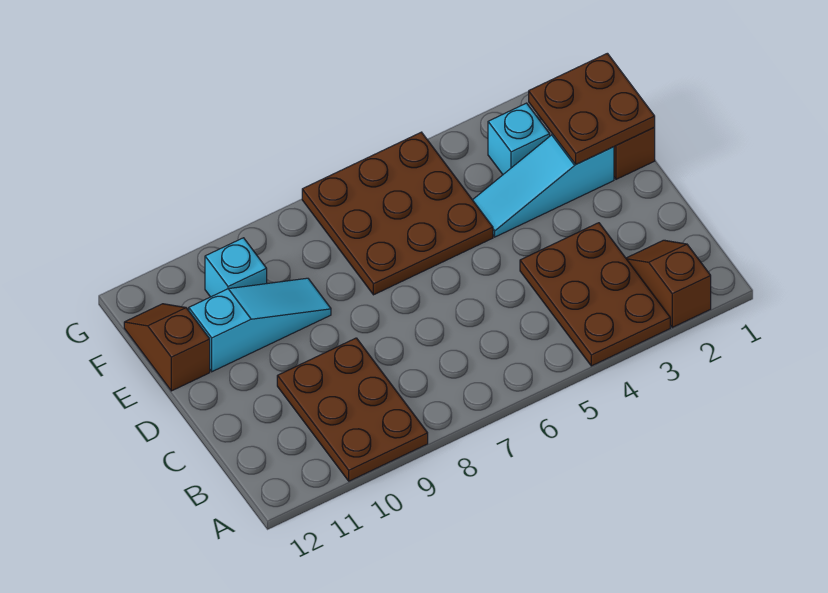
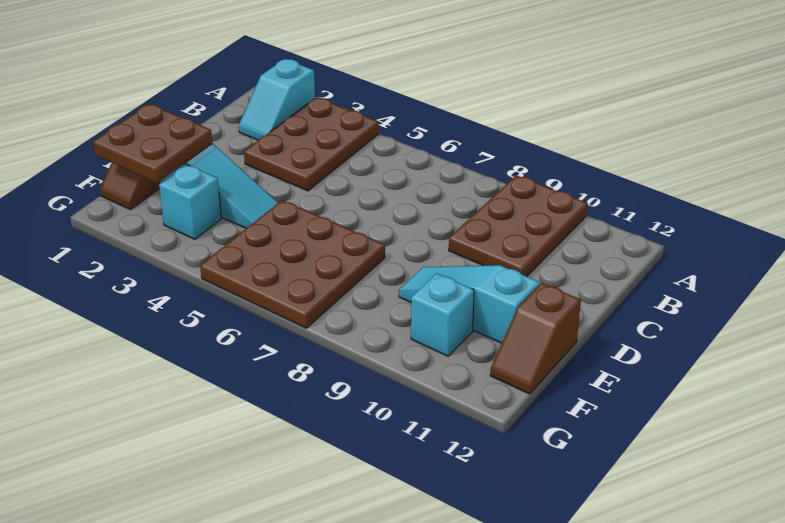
brown slope A2:B2 level 1 top A -> cyan slope A2:B2 level 1 top A

